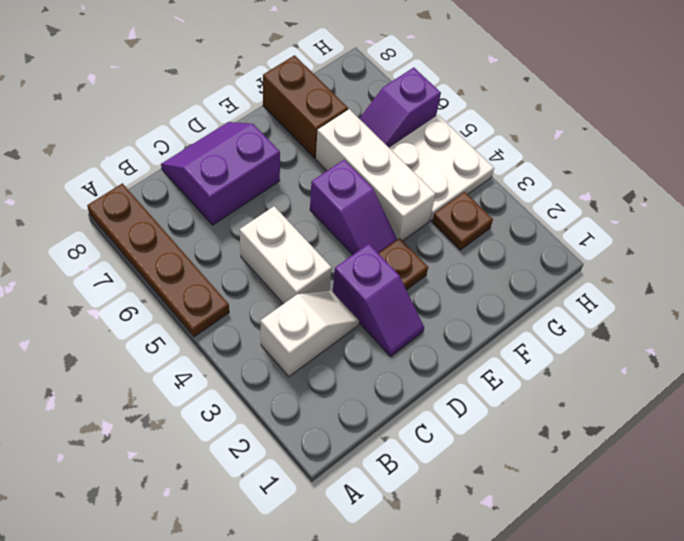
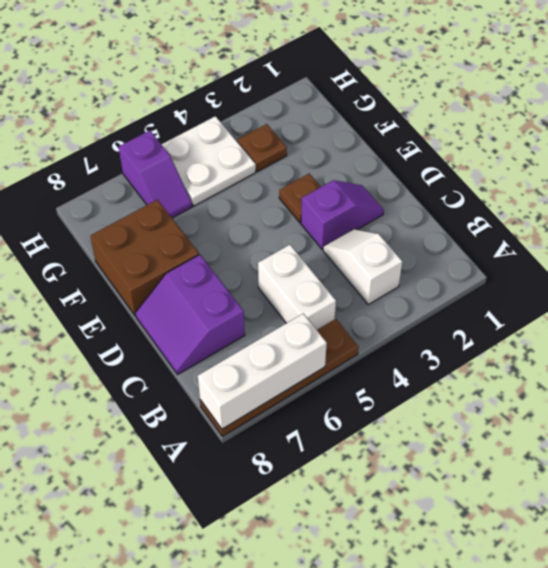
white brick C4:C5 level 1 -> white brick B5:C5 level 1
purple slope E4:E5 level 1 top 5 -> none
white brick F4:F6 level 1 -> white brick A6:A8 level 2
brown brick F7:F8 level 1 -> brown brick E7:F8 level 1

